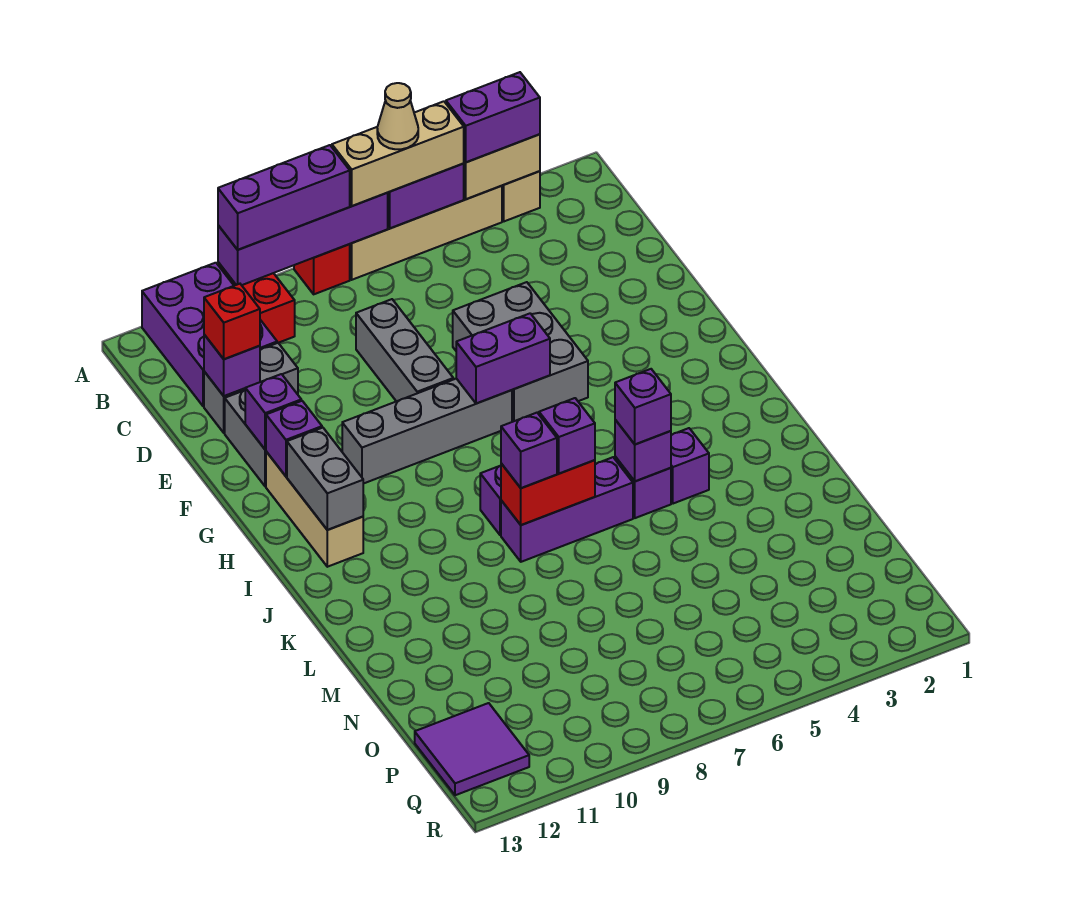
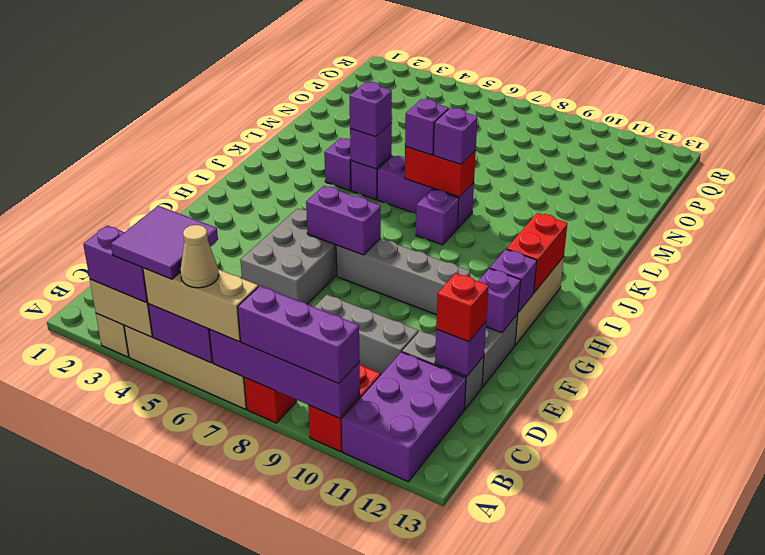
grey brick D8:F8 level 1 -> grey brick D8:D10 level 1
grey brick H12:I12 level 2 -> red brick H12:I12 level 2
purple tile P12:Q13 level 1 -> purple tile A4:B5 level 4

